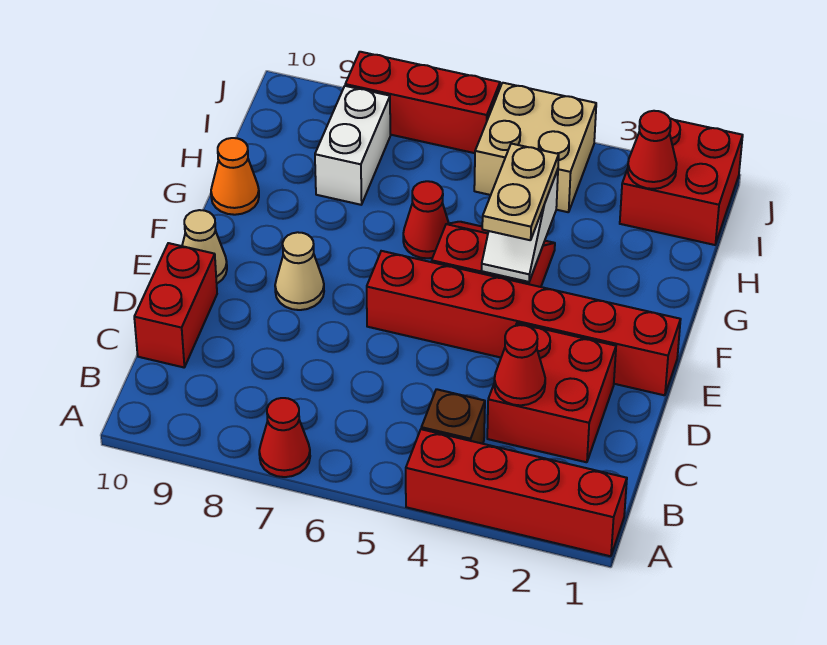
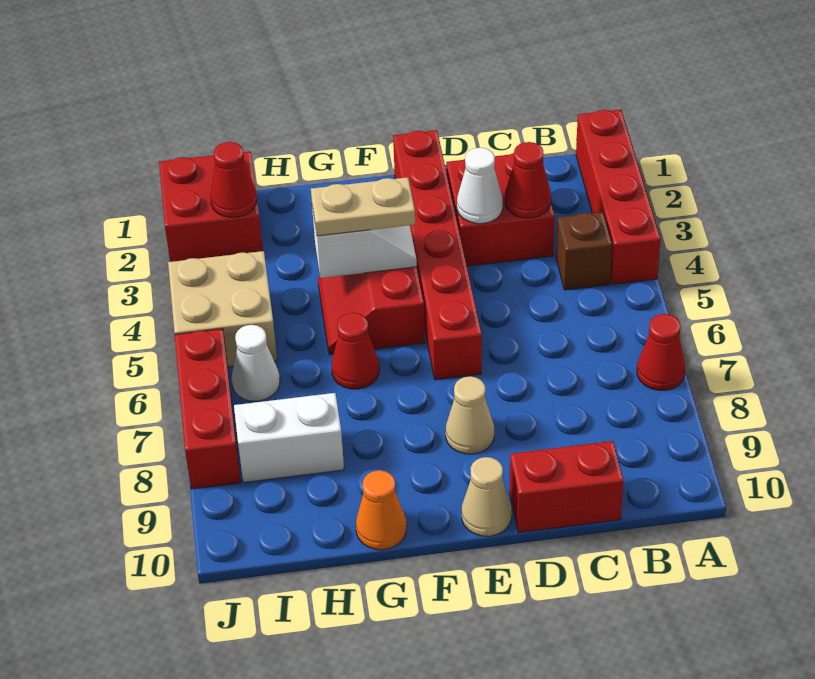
none -> white cone D3 level 2
none -> white cone I6 level 1

